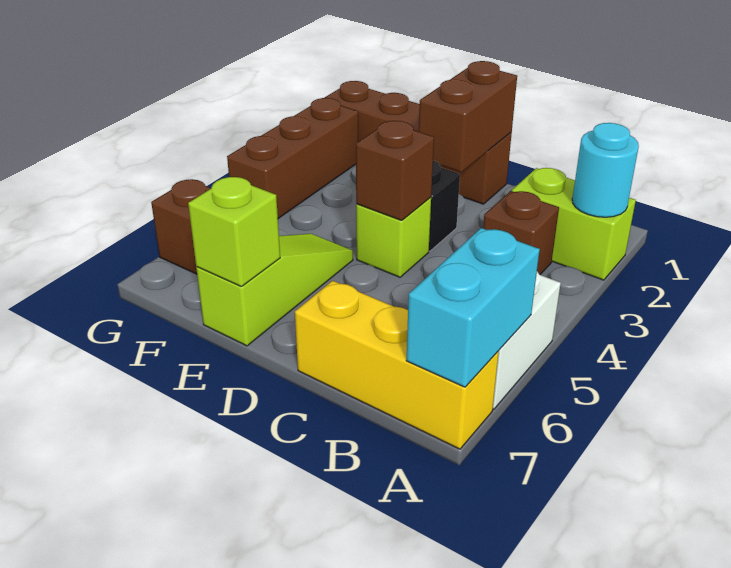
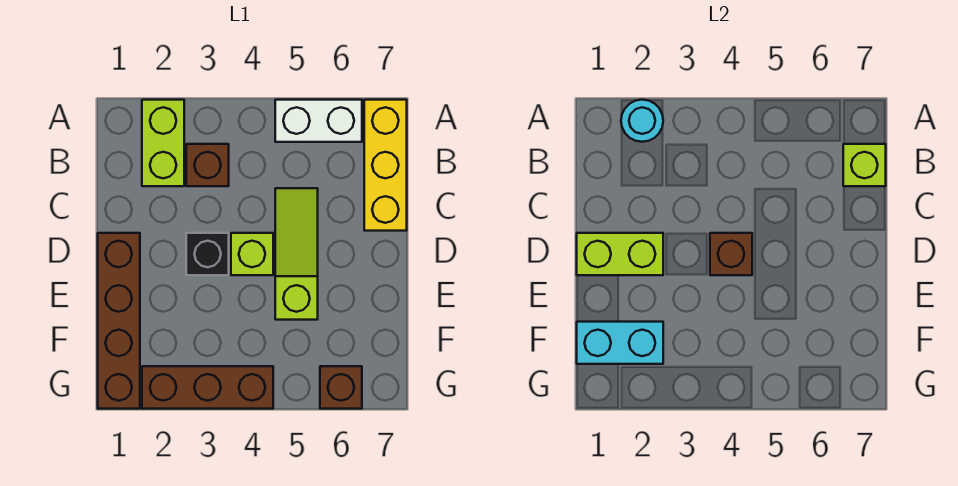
cyan brick A6:A7 level 2 -> cyan brick F1:F2 level 2
brown brick D1:D2 level 2 -> lime brick D1:D2 level 2
lime slope E5:E7 level 1 top 7 -> lime slope C5:E5 level 1 top E
lime brick E7 level 2 -> lime brick B7 level 2

